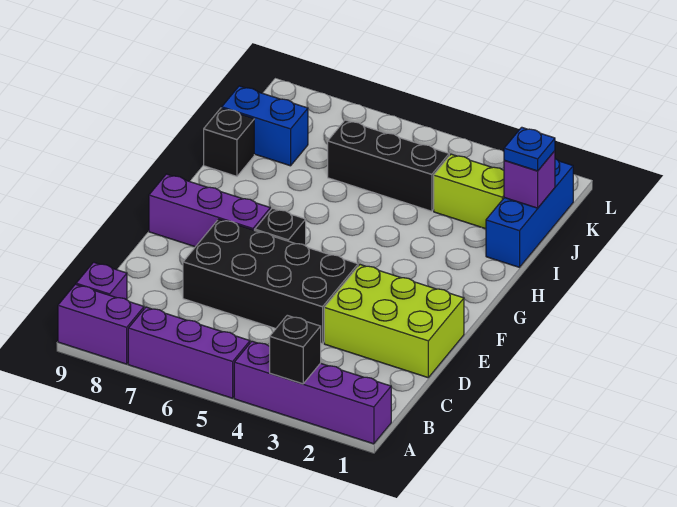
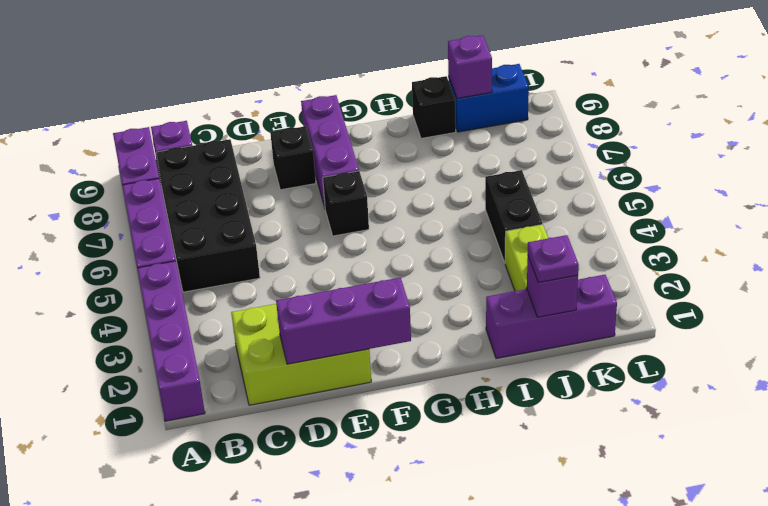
black brick A3 level 2 -> black brick E8 level 1
lime brick D1:E3 level 1 -> lime brick C1:E2 level 1
none -> purple brick D1:F1 level 2
black brick D4:E7 level 1 -> black brick B5:C8 level 1
blue brick I1:K1 level 1 -> purple brick I1:K1 level 1
blue plate J1 level 3 -> purple plate J1 level 3
black brick J4:J6 level 1 -> black brick J4:J5 level 1
blue brick J8:J9 level 1 -> blue brick J9:K9 level 1
none -> purple brick J9 level 2

